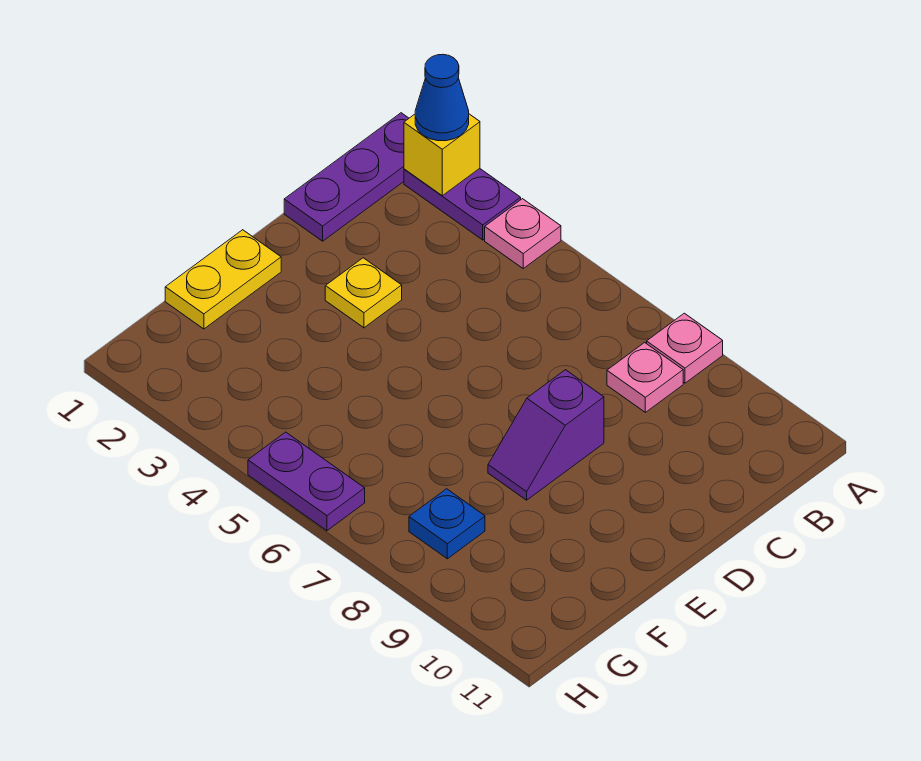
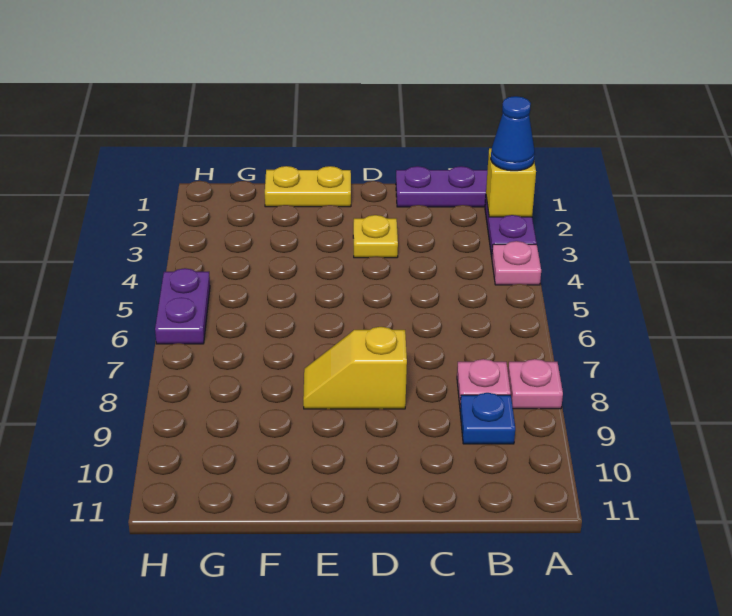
purple slope D8:E8 level 1 top D -> yellow slope D8:E8 level 1 top D
blue plate G8 level 1 -> blue plate B9 level 1

